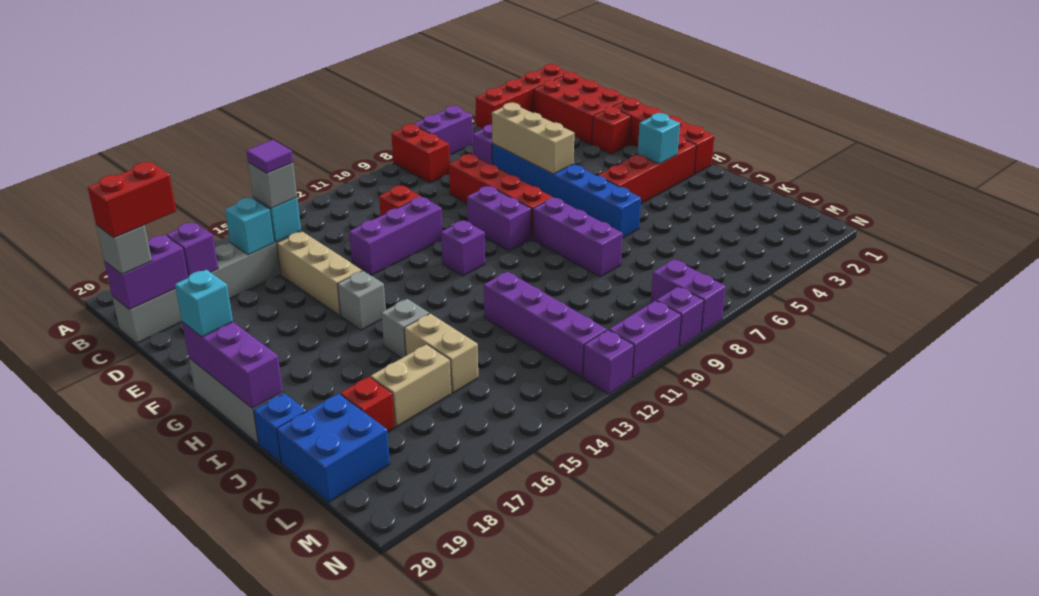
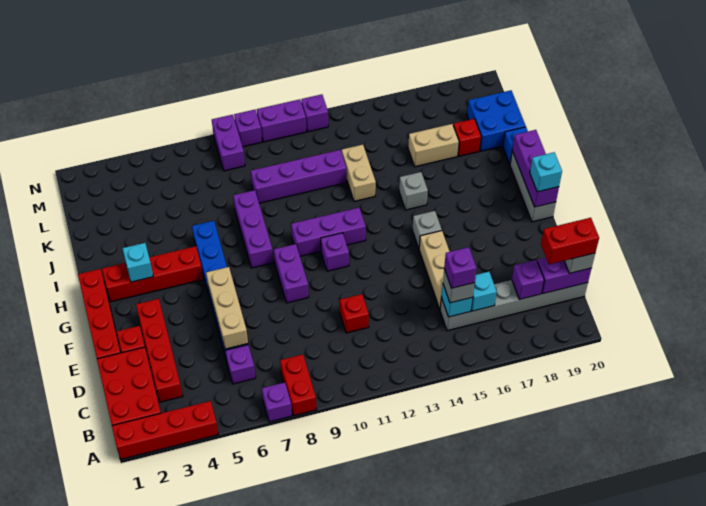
purple brick A6:A7 level 1 -> purple brick A7 level 1
purple tile C15 level 4 -> purple brick C15 level 4
red brick D8:G8 level 1 -> red brick C3:F3 level 1
purple brick E11:E13 level 1 -> purple brick H10:H12 level 1
purple brick J12:M12 level 1 -> purple brick K9:K12 level 1
tan brick J15:K15 level 1 -> tan brick J13:K13 level 1

